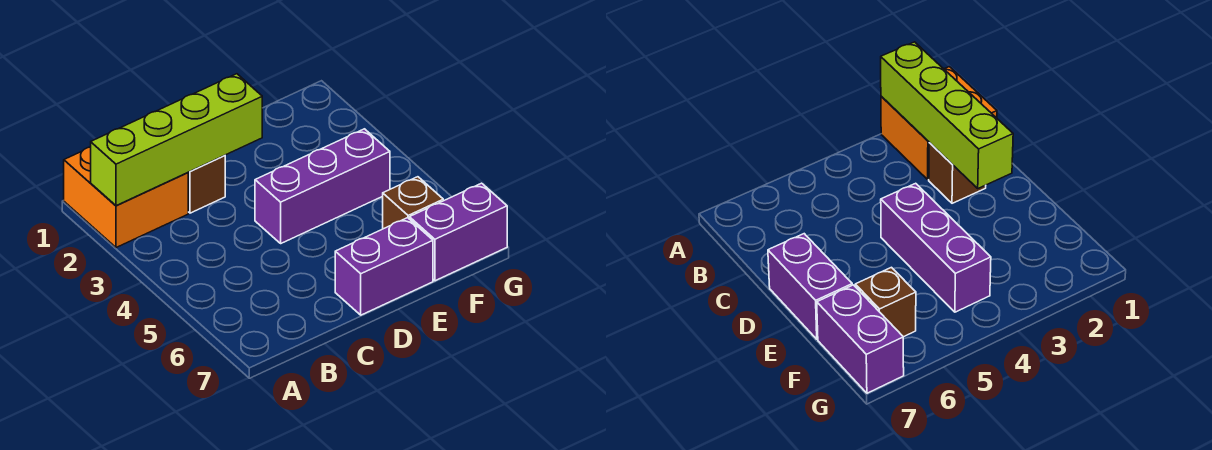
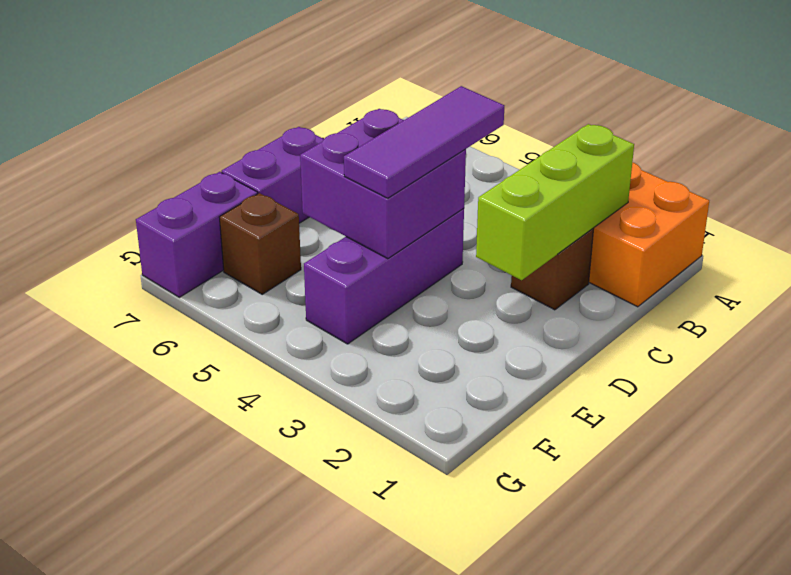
lime brick A2:D2 level 2 -> lime brick B2:D2 level 2
none -> purple tile C4:E4 level 3
none -> purple brick D4:E5 level 2

